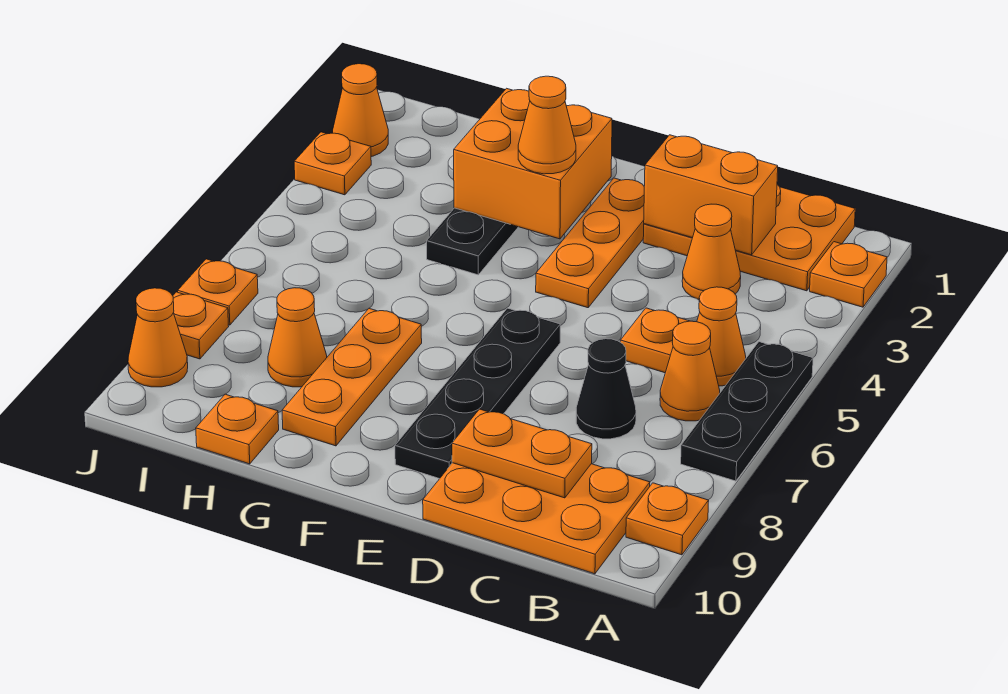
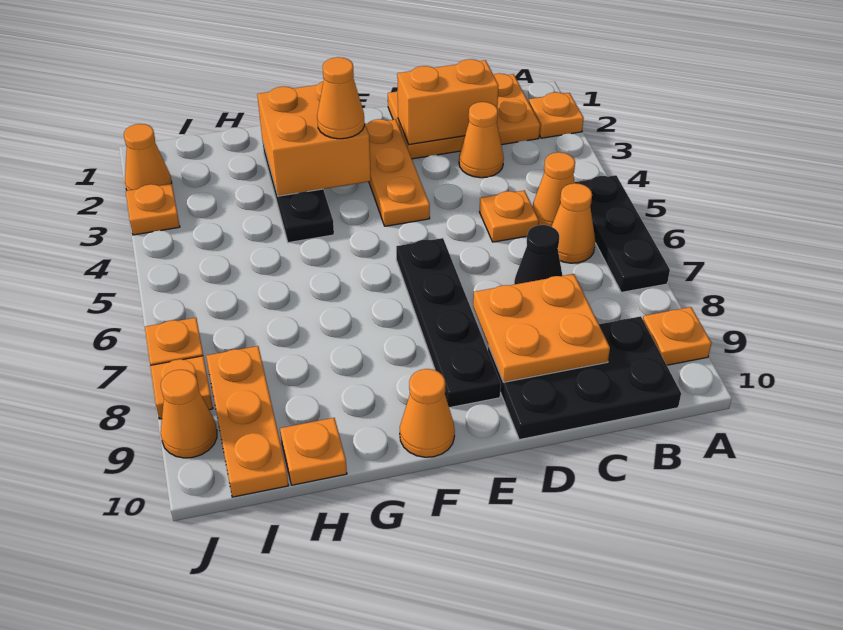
orange plate B9:D10 level 1 -> black plate B9:D10 level 1
orange plate C9:D9 level 2 -> orange plate C8:D9 level 2
orange plate G7:G9 level 1 -> orange plate I8:I10 level 1
orange cone H8 level 1 -> orange cone F10 level 1

